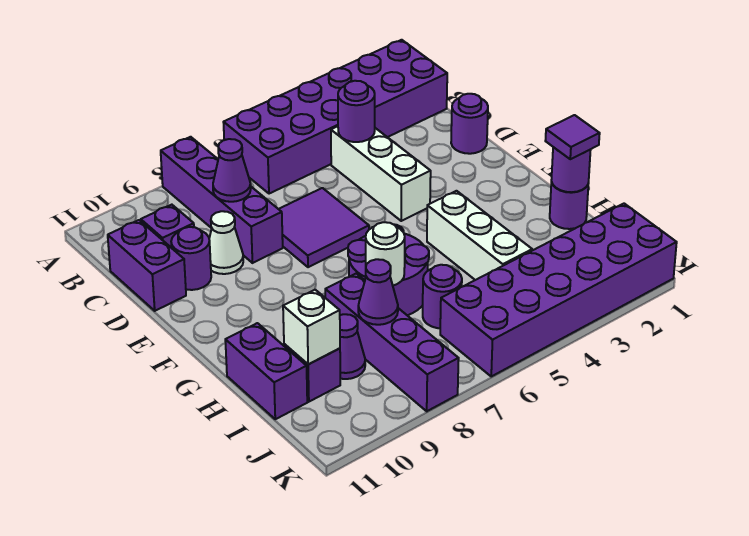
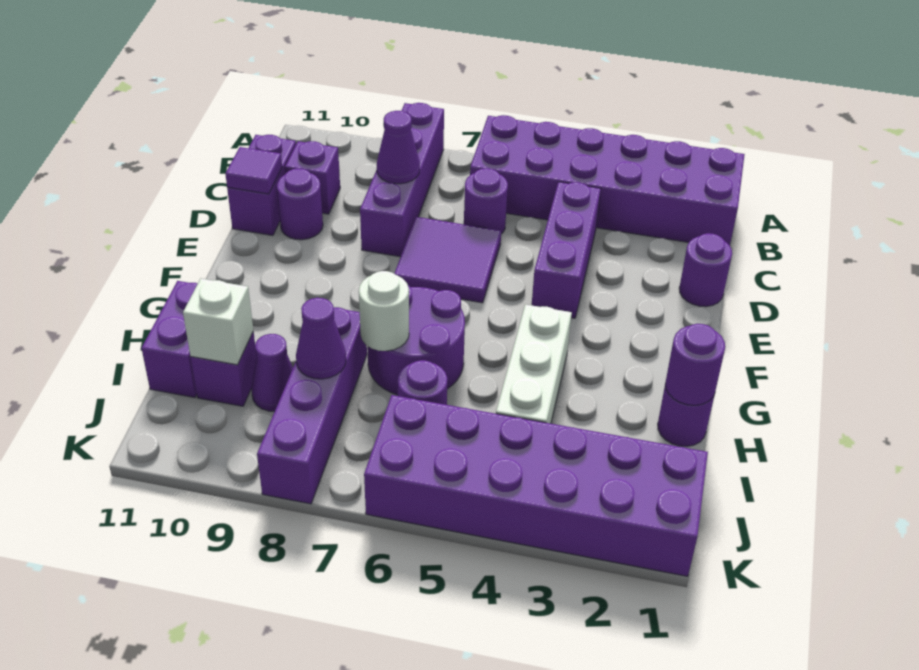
white brick C4:E4 level 1 -> purple brick C4:E4 level 1
purple round brick C4 level 2 -> purple round brick C6 level 1
white cone D9 level 1 -> none
purple tile H1 level 3 -> purple tile D11 level 2

